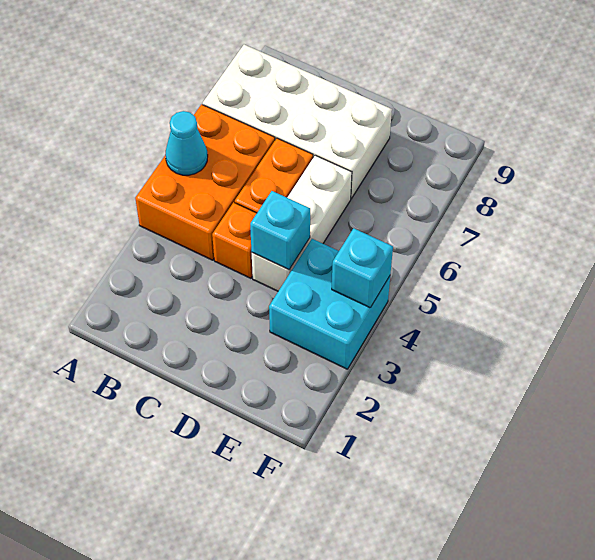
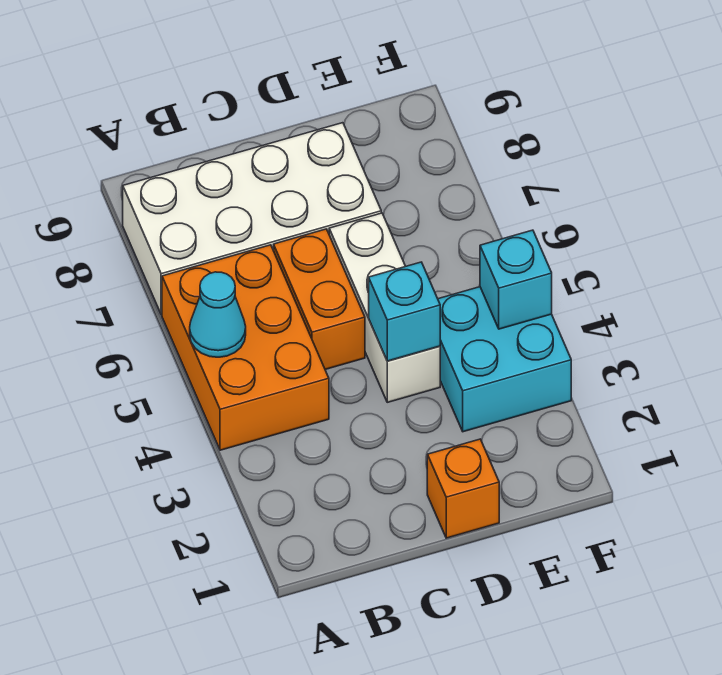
orange brick C4 level 1 -> orange brick D1 level 1

